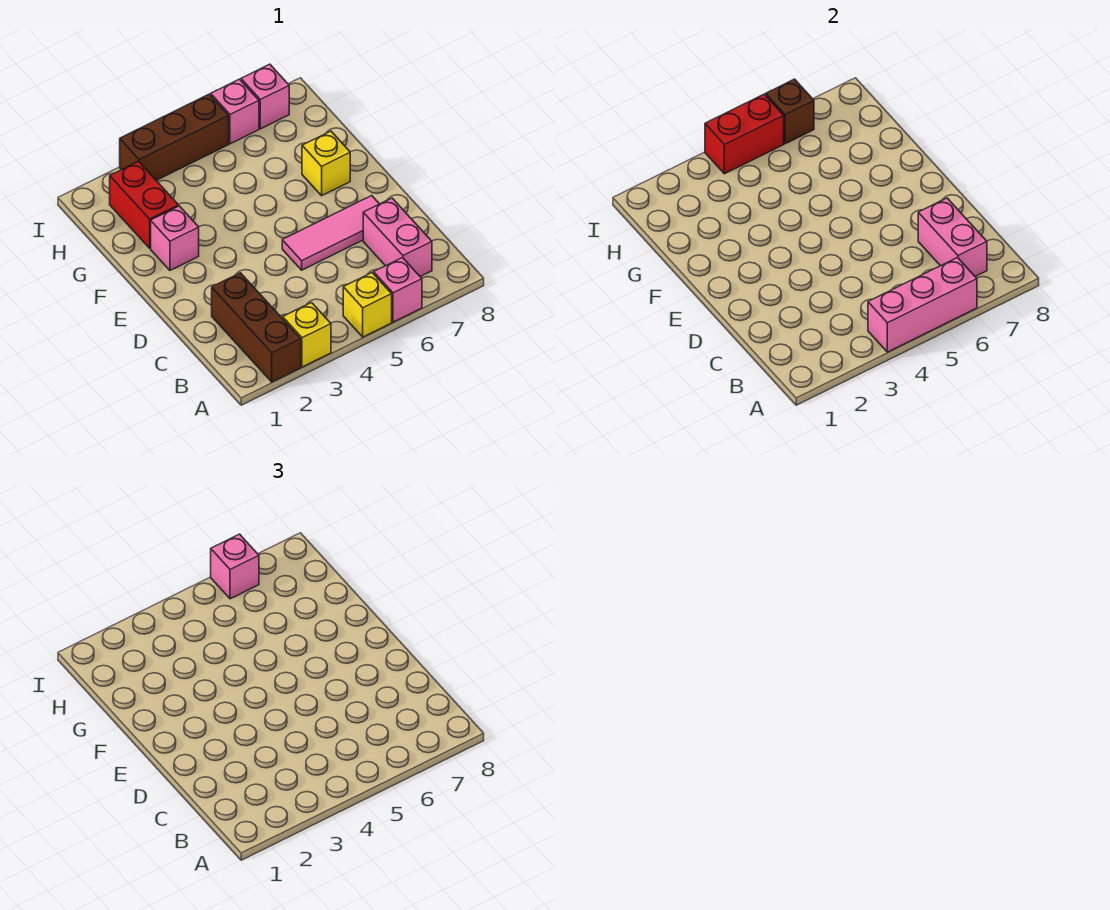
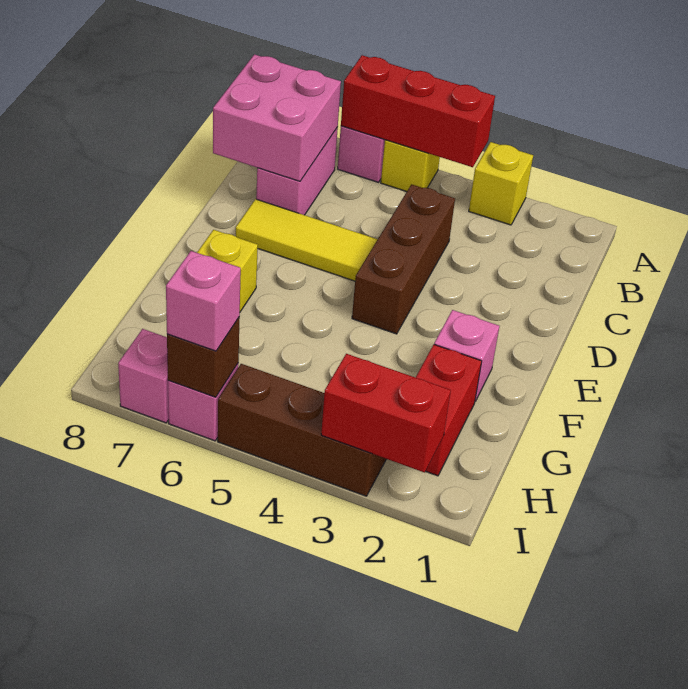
brown brick A2:C2 level 1 -> brown brick C4:E4 level 1
pink brick A4:A6 level 2 -> red brick A4:A6 level 2
pink brick B7:C7 level 2 -> pink brick B7:C8 level 2
pink tile D5:D7 level 1 -> yellow tile D5:D7 level 1
red brick I4:I5 level 2 -> red brick I2:I3 level 2

